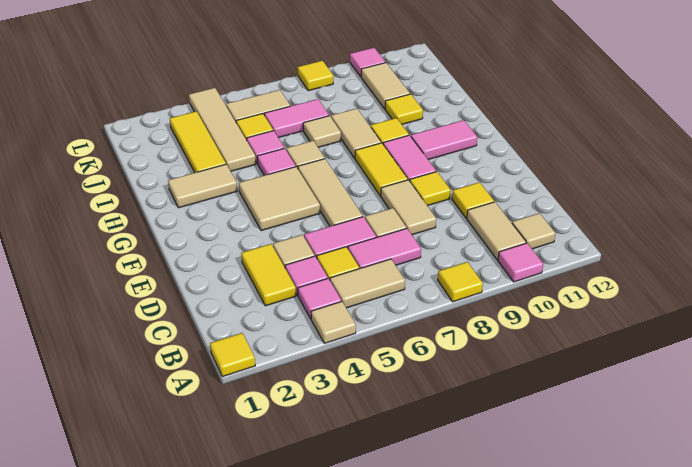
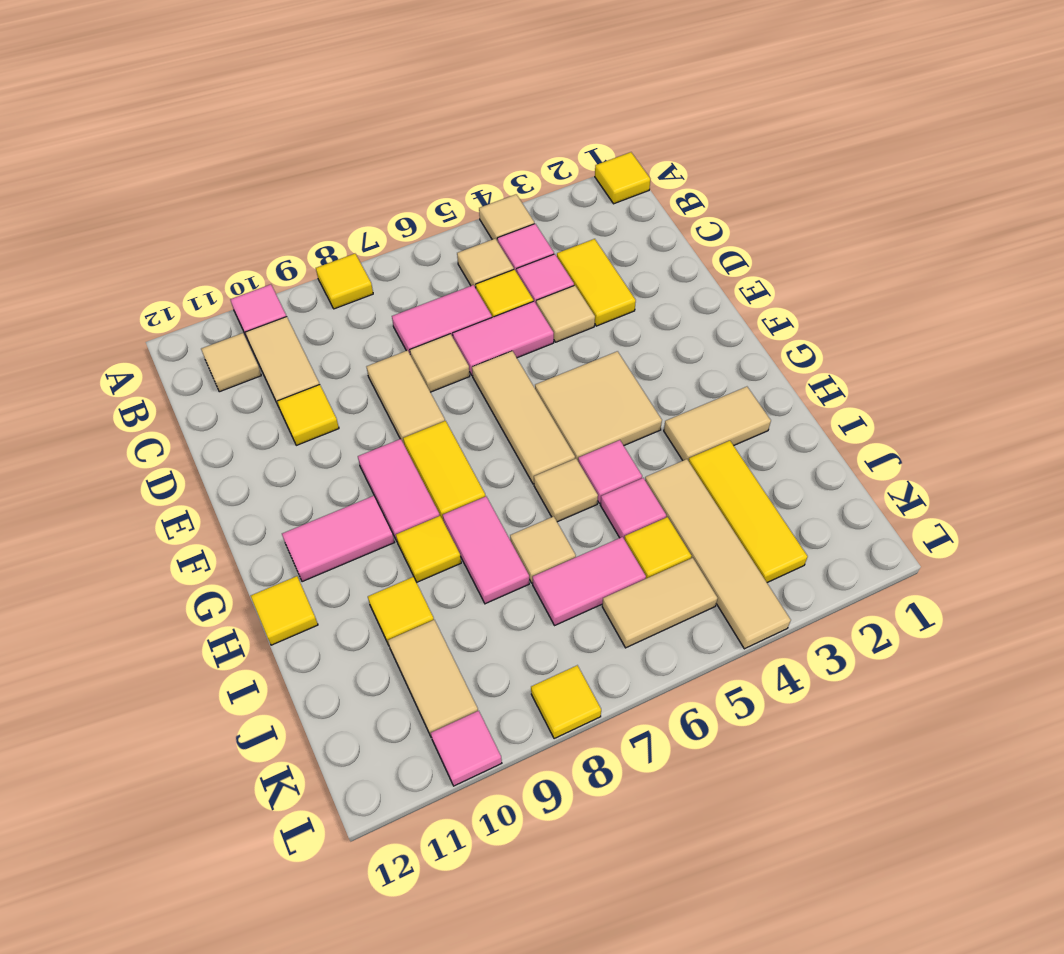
tan tile B5:B6 level 1 -> tan tile B5 level 1
yellow tile E9 level 1 -> yellow tile H12 level 1
tan tile H8:I8 level 1 -> pink tile H8:I8 level 1

